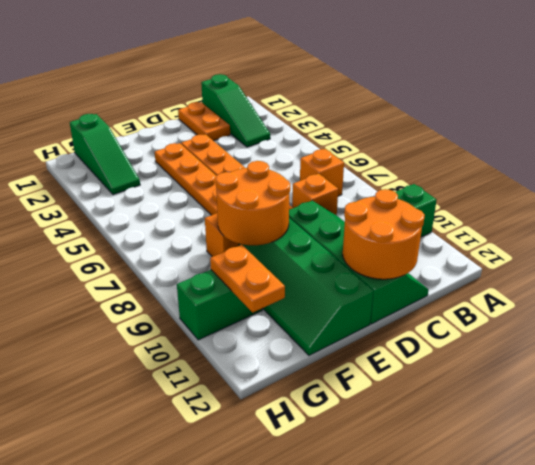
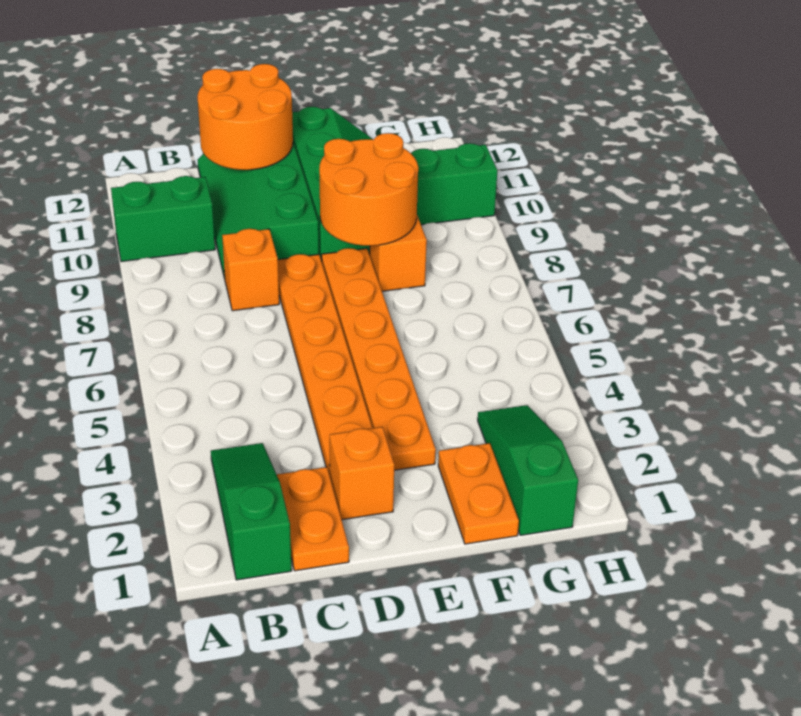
orange brick B7 level 1 -> orange brick D2 level 1
orange plate G10:G11 level 2 -> orange plate F1:F2 level 1

